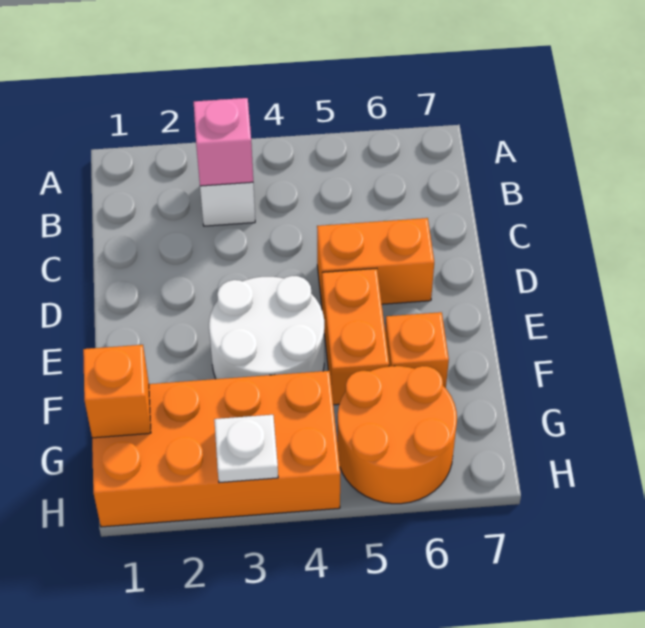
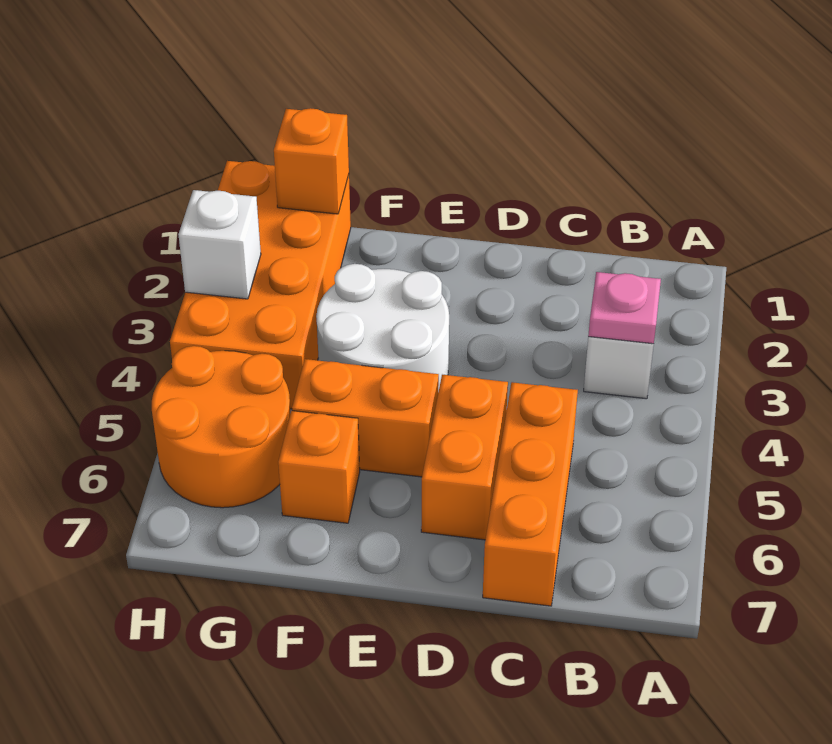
pink brick B3 level 2 -> pink plate B3 level 2
none -> orange brick C5:C7 level 1
white plate H3 level 2 -> white brick H3 level 2

